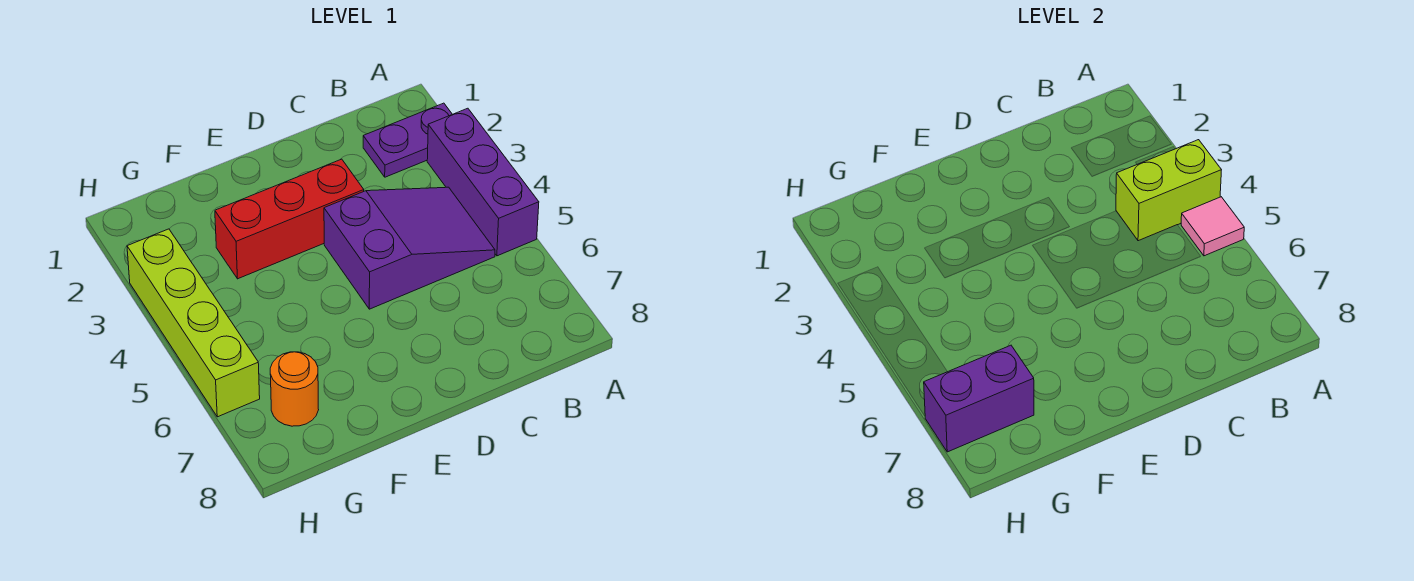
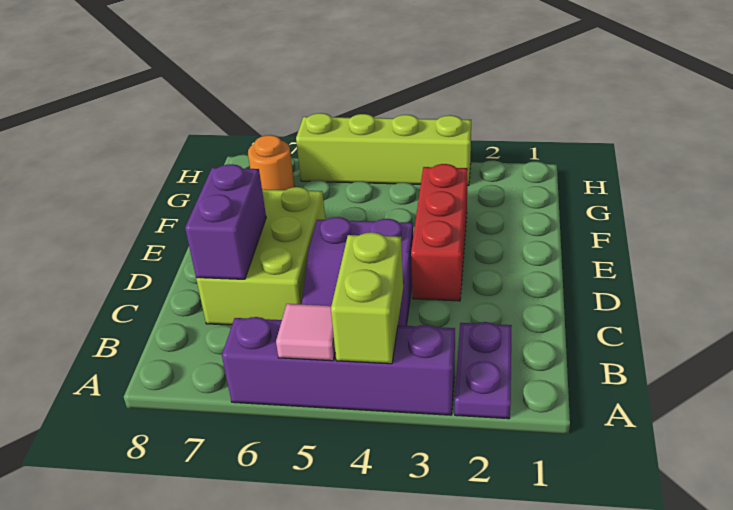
purple brick A3:A5 level 1 -> purple brick A3:A6 level 1
none -> lime brick C6:E7 level 1
purple brick G7:H7 level 2 -> purple brick C7:D7 level 2

